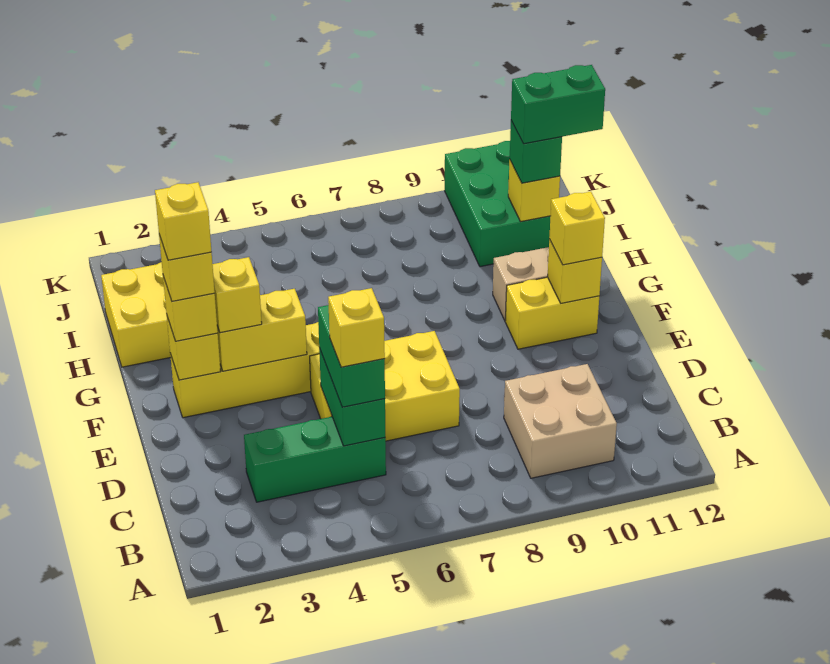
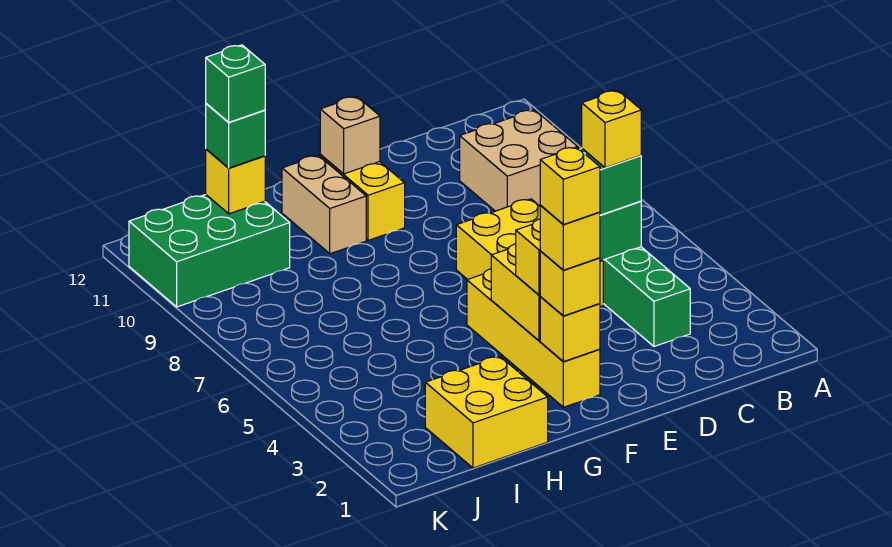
yellow brick F11 level 2 -> tan brick F11 level 2
yellow brick F11 level 3 -> none
green brick I11:I12 level 4 -> green brick I11 level 4

